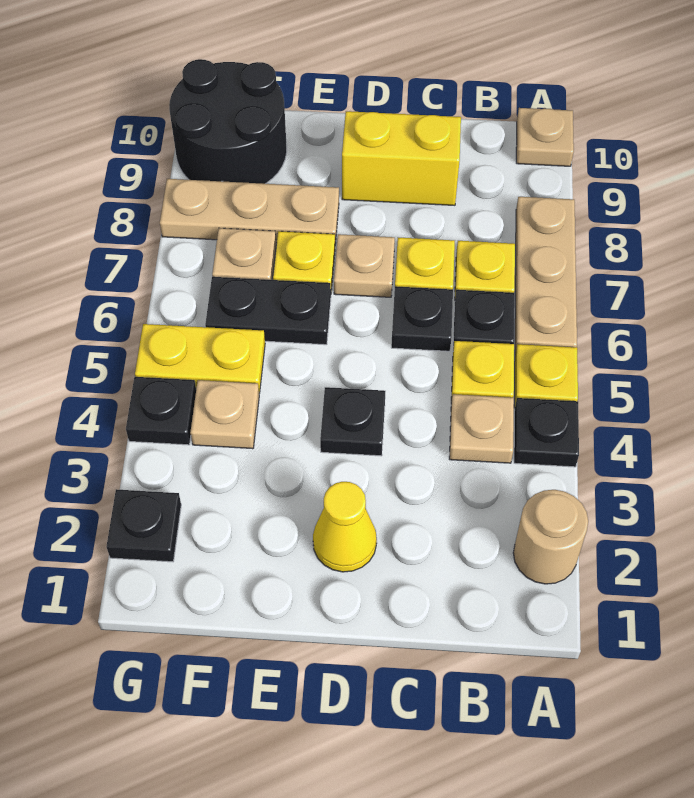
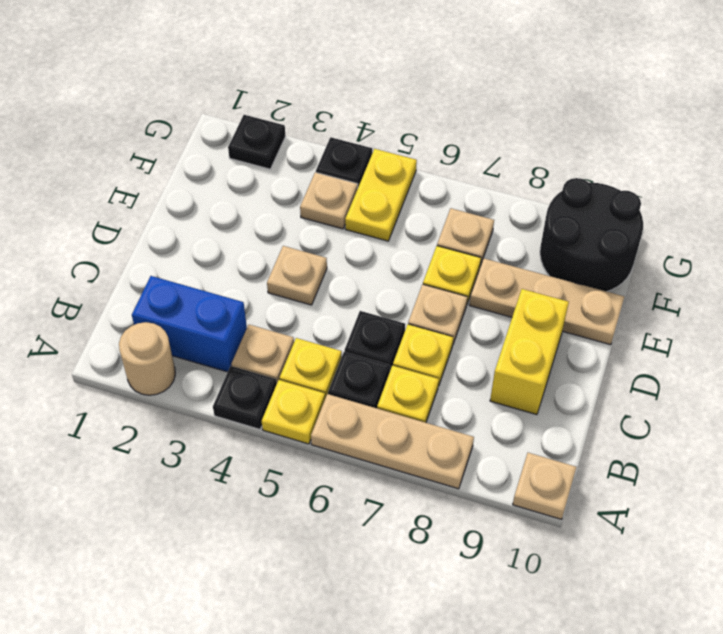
none -> blue brick B2:B3 level 1
yellow cone D2 level 1 -> none
black plate D4 level 1 -> tan plate D4 level 1
black plate E6:F6 level 1 -> none
tan plate E8:G8 level 1 -> tan plate E8:E10 level 1

